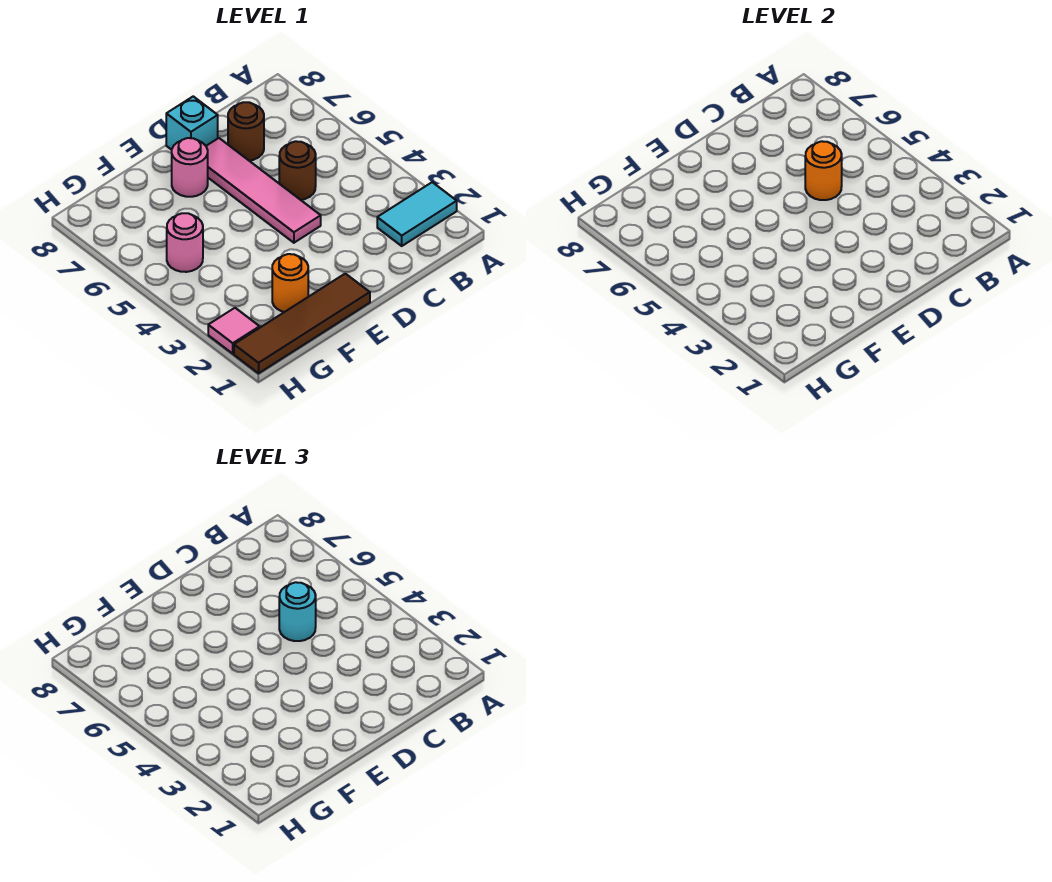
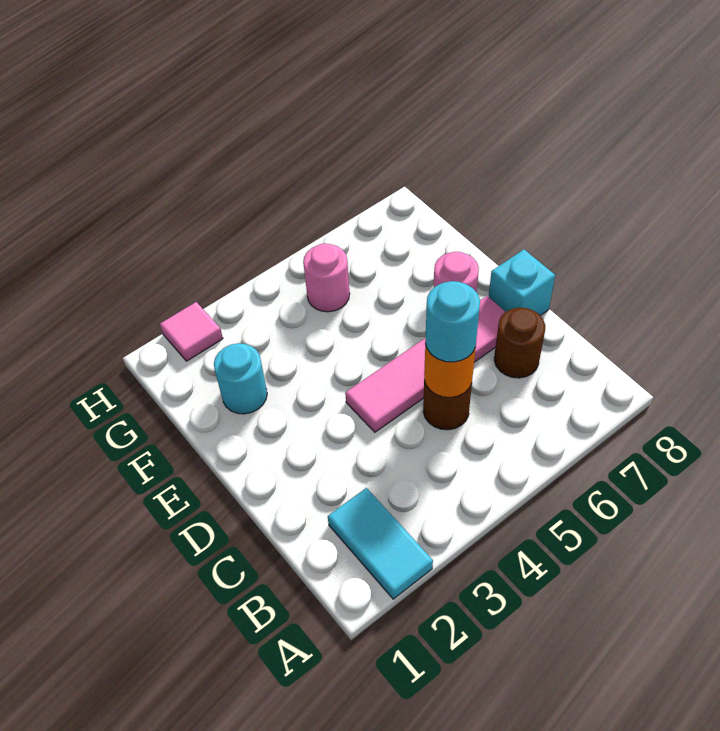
brown tile E1:H1 level 1 -> none
orange round brick F2 level 1 -> cyan round brick F2 level 1

